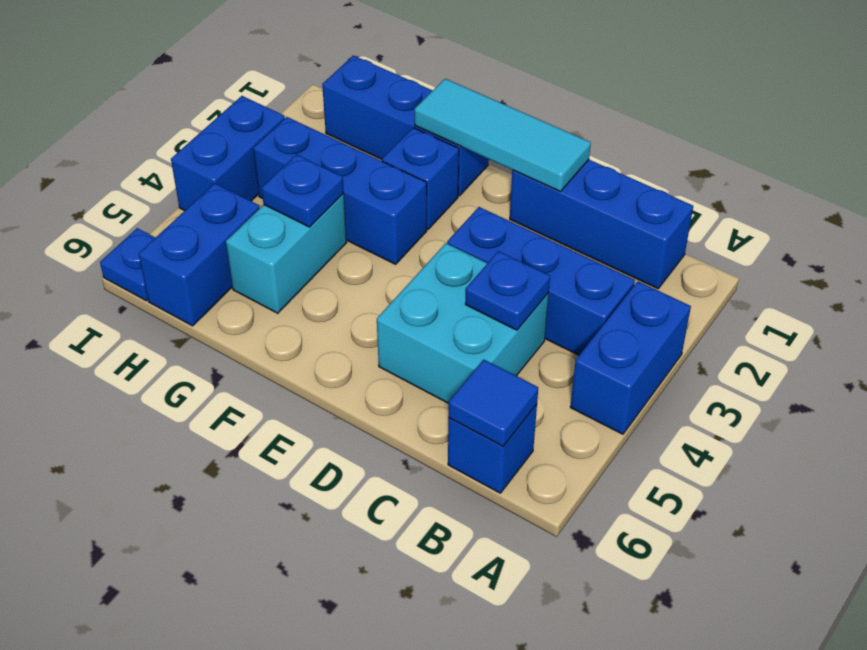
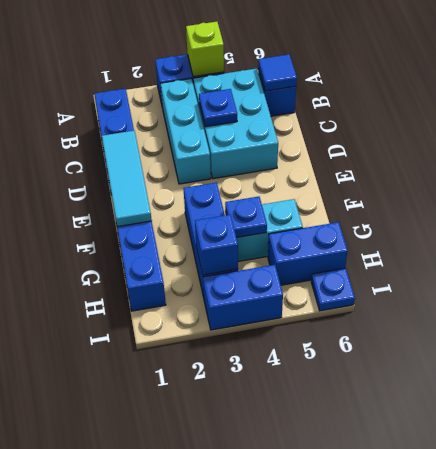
none -> lime brick A4 level 2
blue brick B3:D3 level 1 -> cyan brick B3:D3 level 1
cyan brick C4:D5 level 1 -> cyan brick B4:D5 level 1
blue brick F2 level 1 -> blue brick H3 level 2

